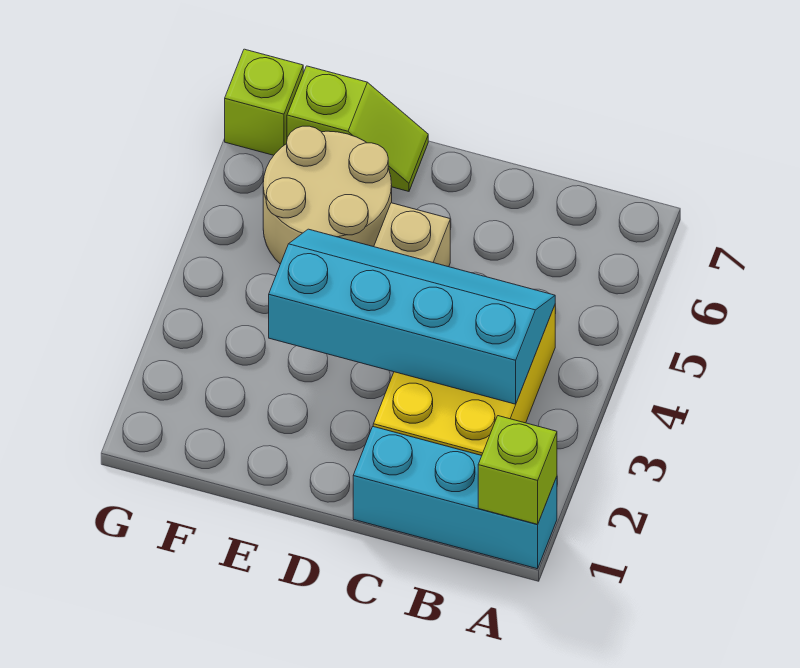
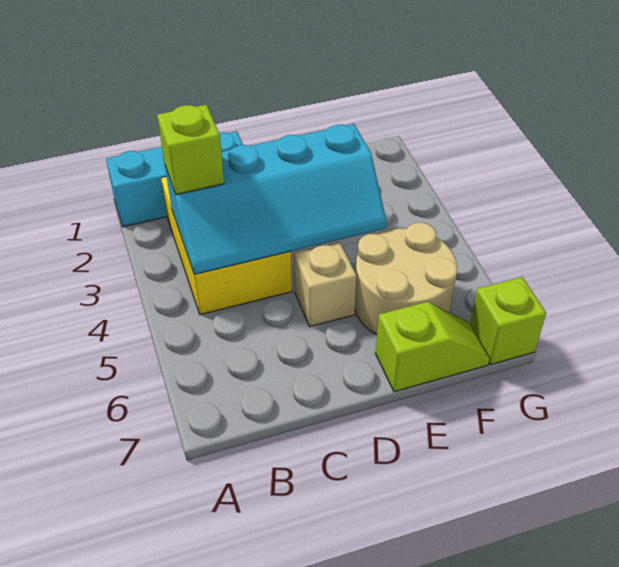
lime brick A1 level 2 -> lime brick B3 level 3
lime slope E7:F7 level 1 top F -> lime slope E7:F7 level 1 top E

